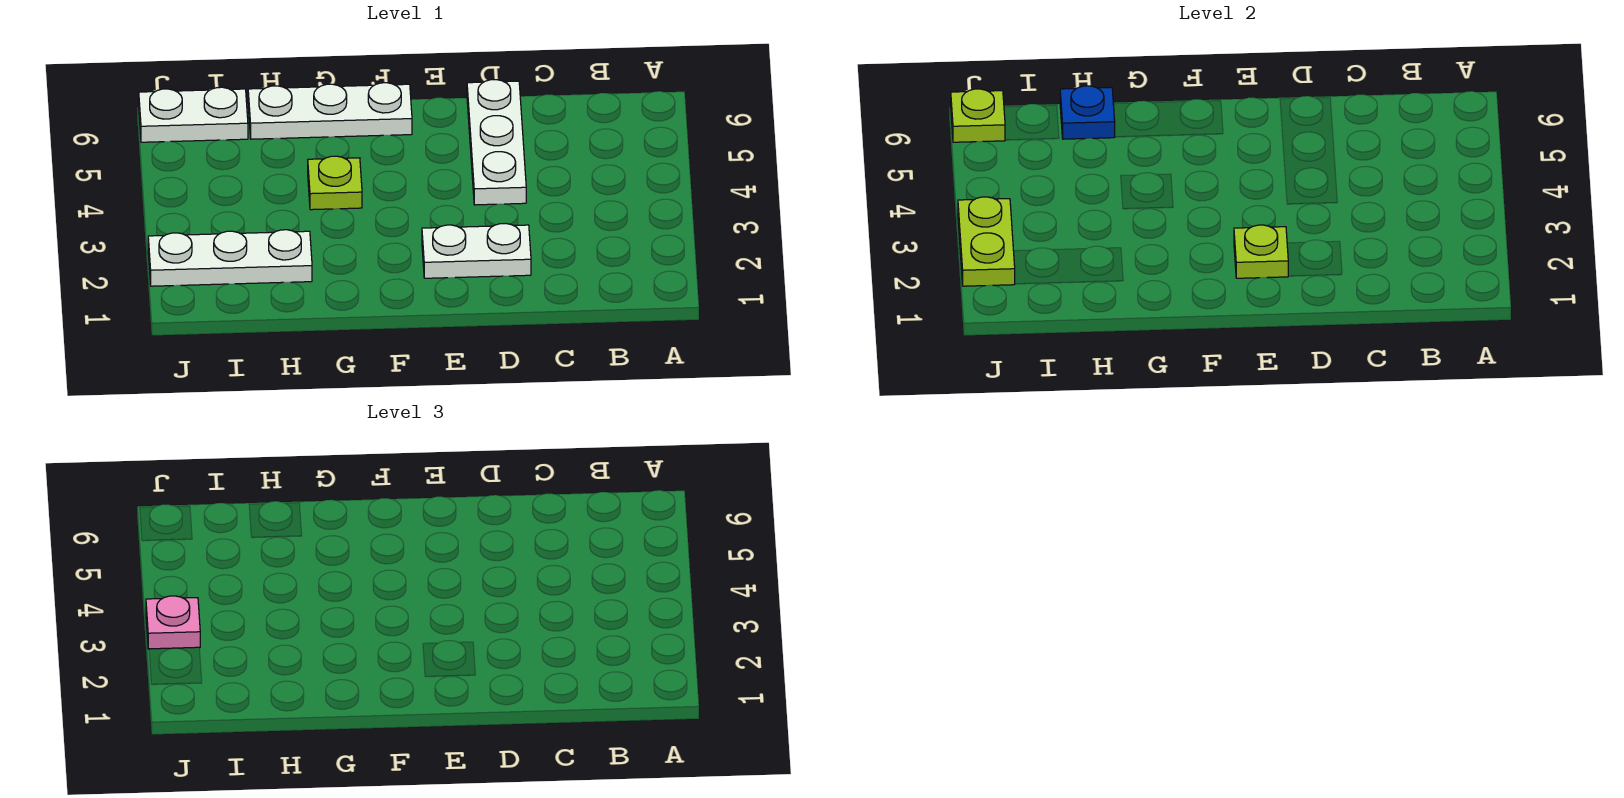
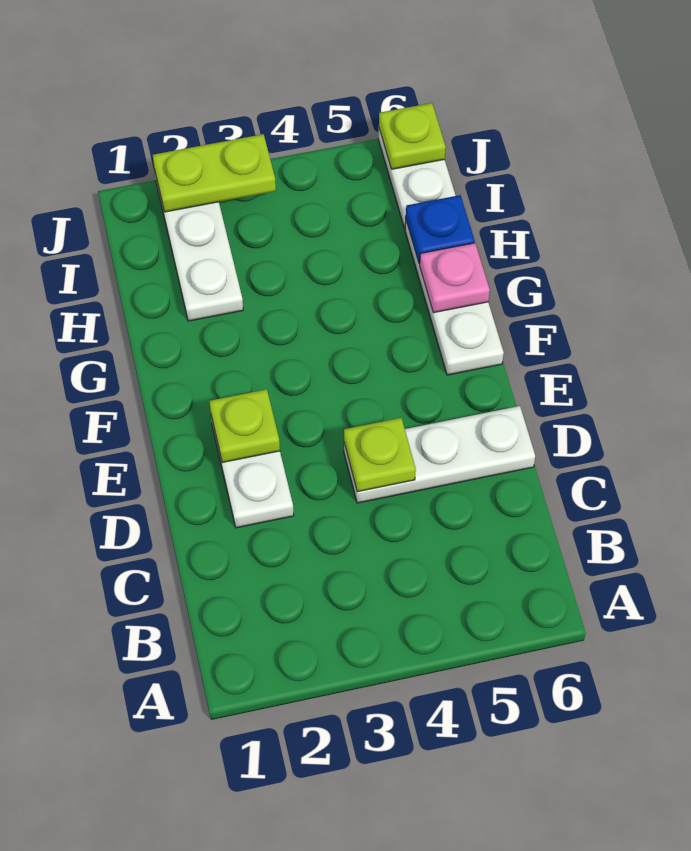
lime plate G4 level 1 -> lime plate D4 level 2
pink plate J3 level 3 -> pink plate G6 level 2

